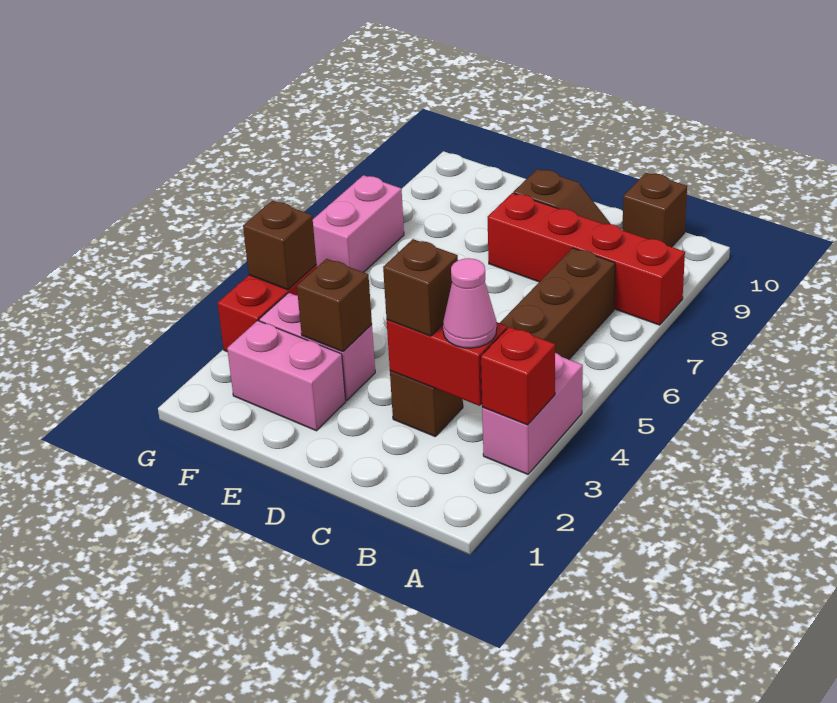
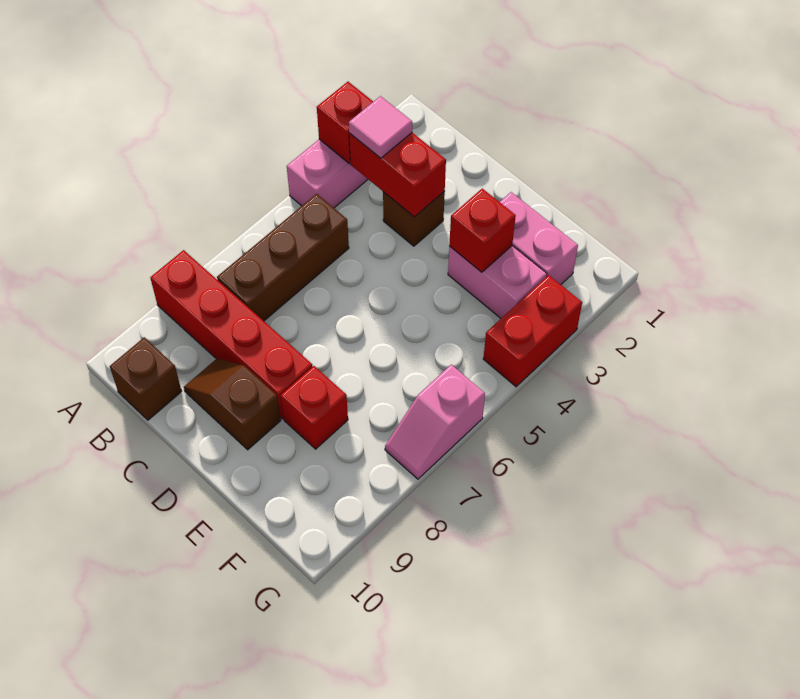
pink cone B3 level 3 -> pink tile B3 level 3
brown brick C3 level 3 -> none
brown brick E3 level 2 -> red brick E3 level 2
none -> red brick E8 level 1
brown brick G4 level 2 -> none
pink brick G6:G7 level 1 -> pink slope G6:G7 level 1 top 6

